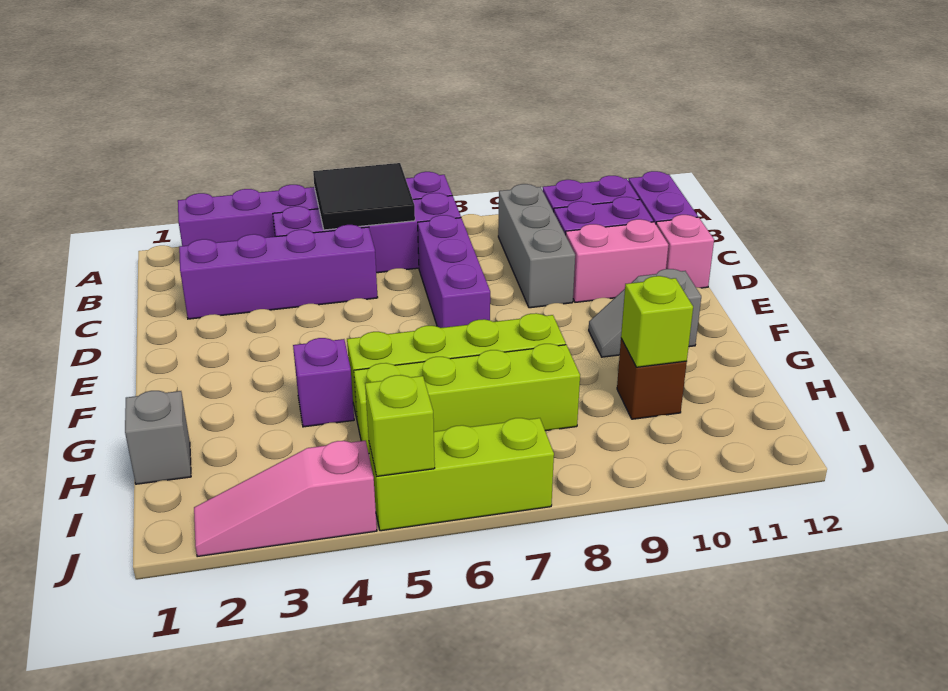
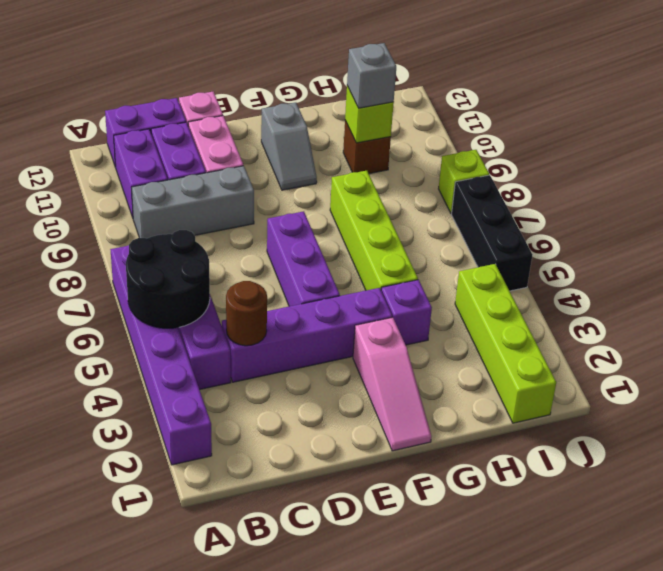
black tile A5:B6 level 2 -> black round brick A5:B6 level 2
purple brick C2:C5 level 1 -> purple brick C4:F4 level 1
none -> brown round brick C4 level 2
purple brick C7:E7 level 1 -> purple brick E5:E7 level 1
grey brick H1 level 1 -> grey brick H10 level 3
lime brick H5:H8 level 1 -> lime brick I1:I4 level 1
pink slope J2:J4 level 1 top 4 -> pink slope F1:F3 level 1 top 3
lime brick J5:J7 level 1 -> black brick J5:J7 level 1
lime brick J5 level 2 -> lime brick J8 level 1

